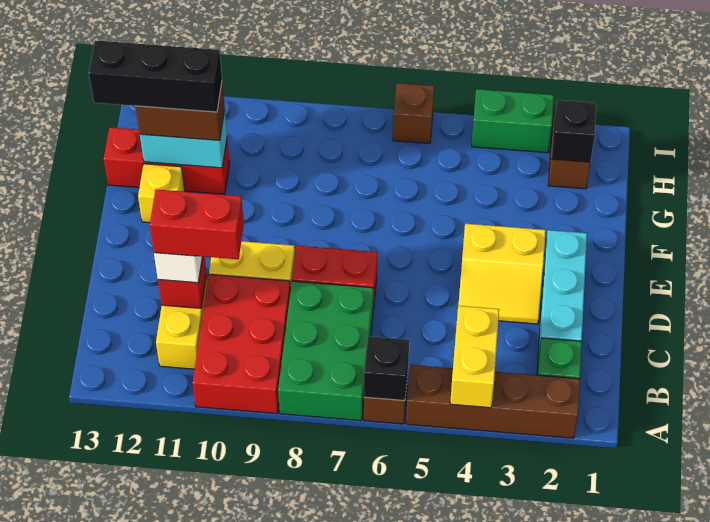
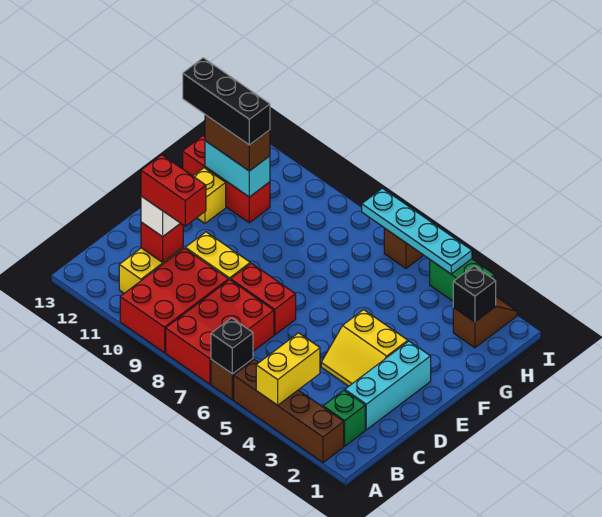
green brick A7:C8 level 1 -> red brick A7:C8 level 1
none -> cyan plate I4:I7 level 2

